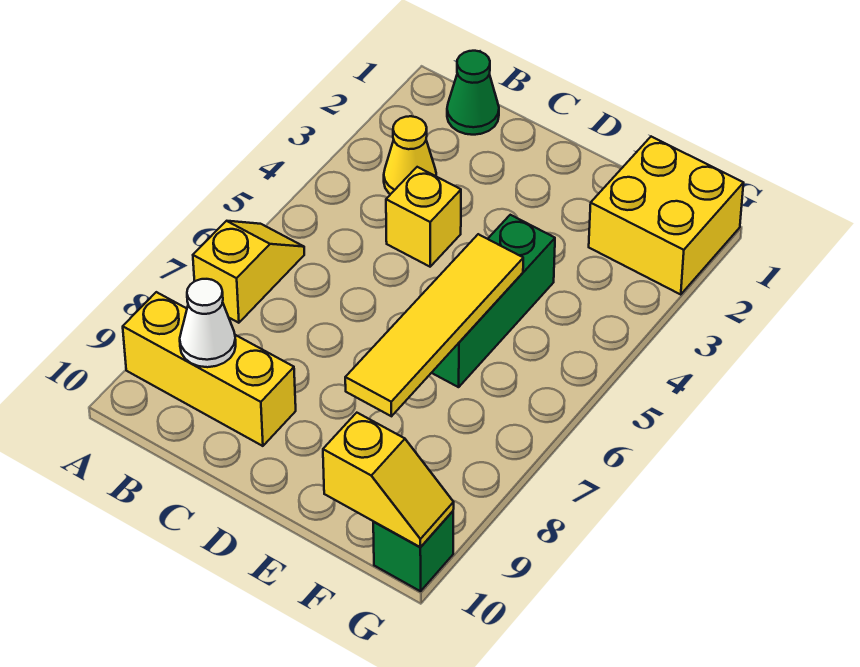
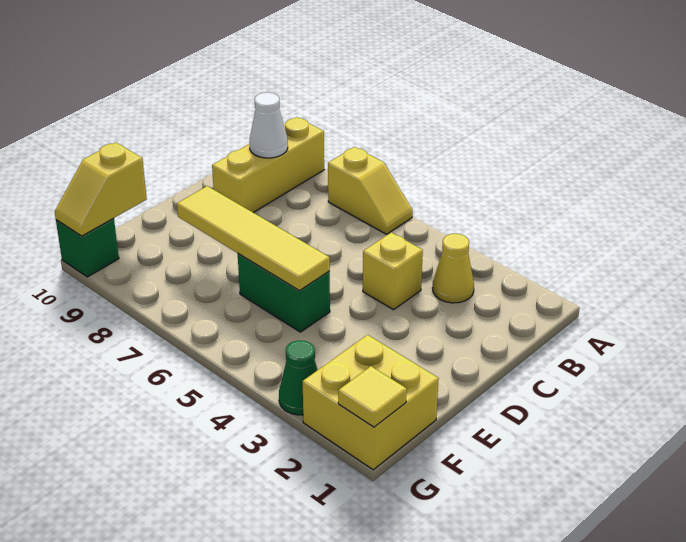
green cone B1 level 1 -> green cone G3 level 1
green brick E4:E6 level 1 -> green brick E5:E6 level 1
none -> yellow tile G1 level 2

